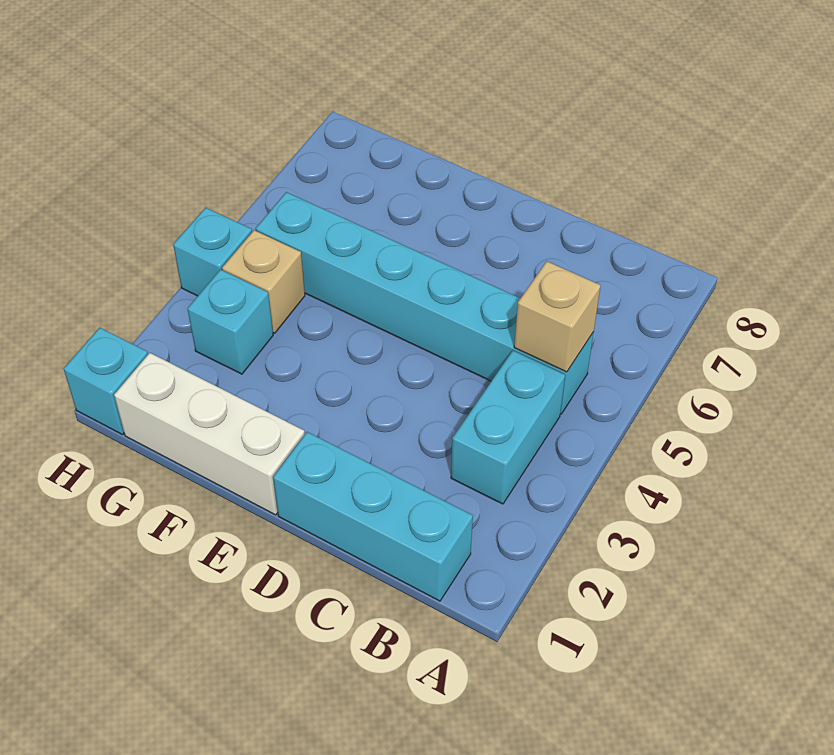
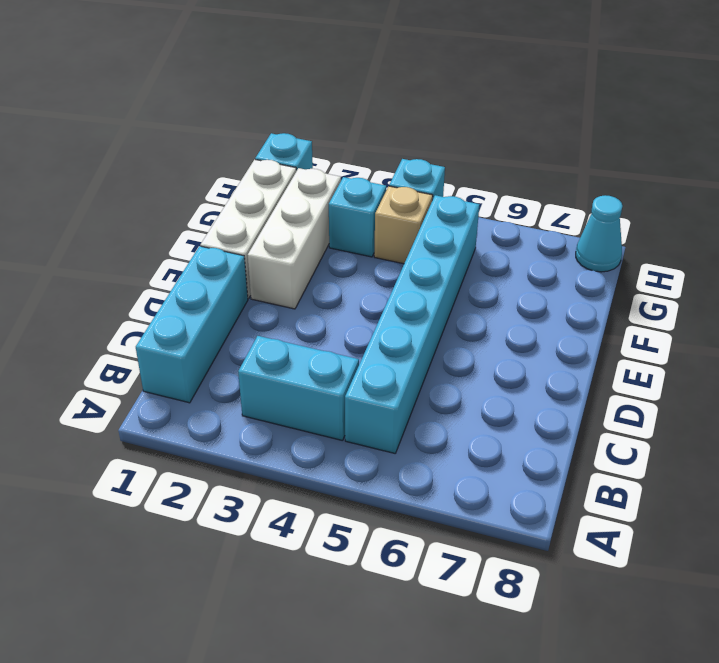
tan brick B5 level 2 -> none
none -> white brick E2:G2 level 1
none -> cyan cone H8 level 1

